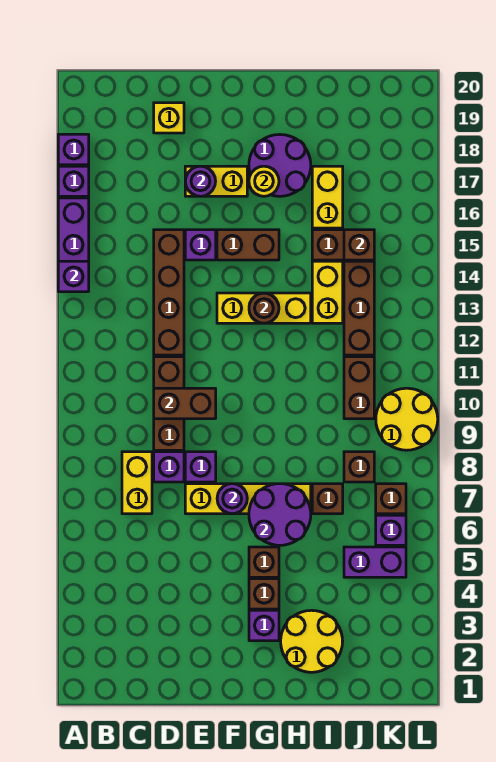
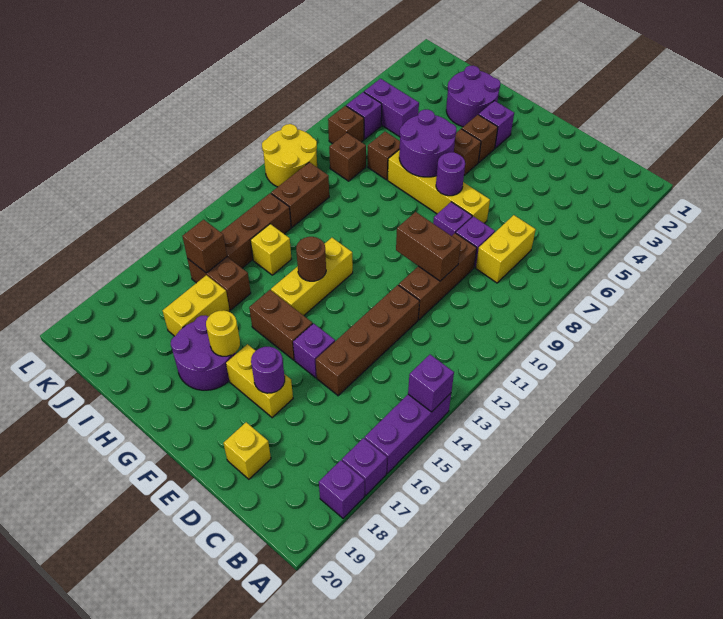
yellow brick F13:H13 level 1 -> yellow brick G12:G14 level 1
yellow round brick H2:I3 level 1 -> purple round brick H2:I3 level 1
yellow brick I13:I14 level 1 -> yellow brick I13 level 1

